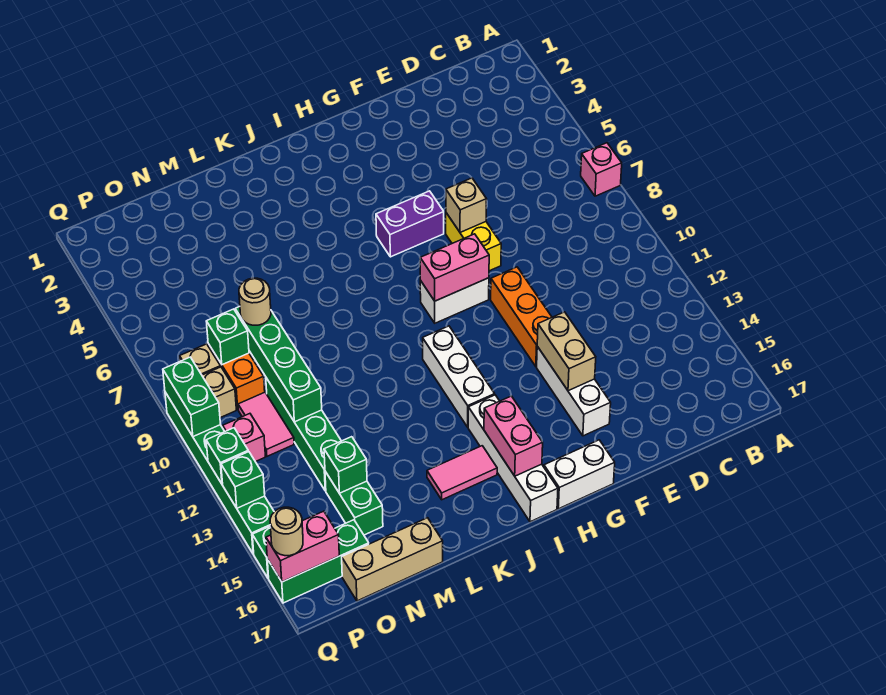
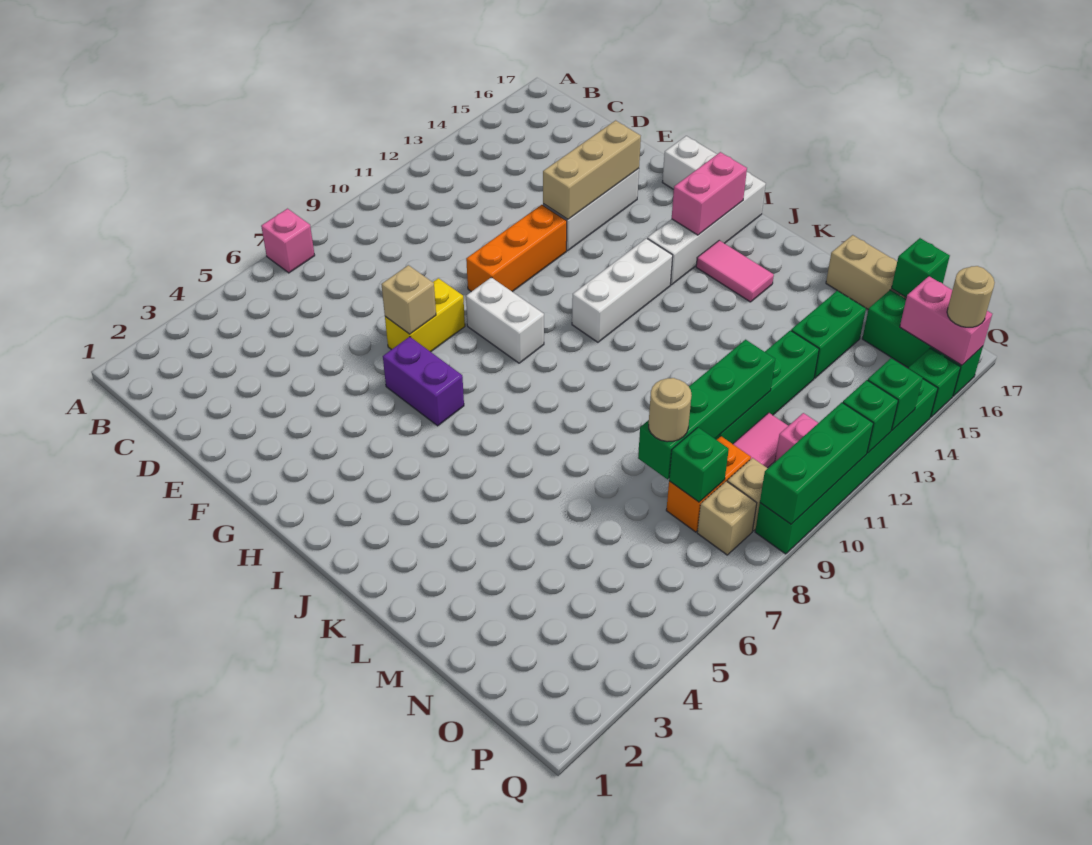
tan brick F13:F14 level 2 -> tan brick F13:F15 level 2
pink brick G9:H9 level 2 -> none
green brick N14 level 2 -> green brick O17 level 2
green brick Q9:Q10 level 2 -> green brick Q9:Q11 level 2

